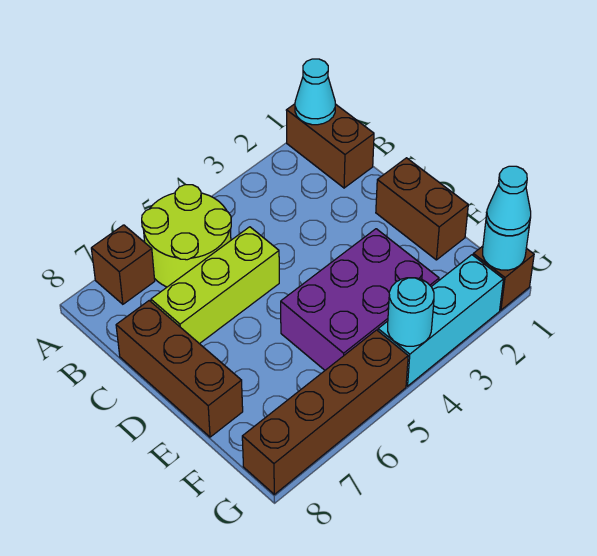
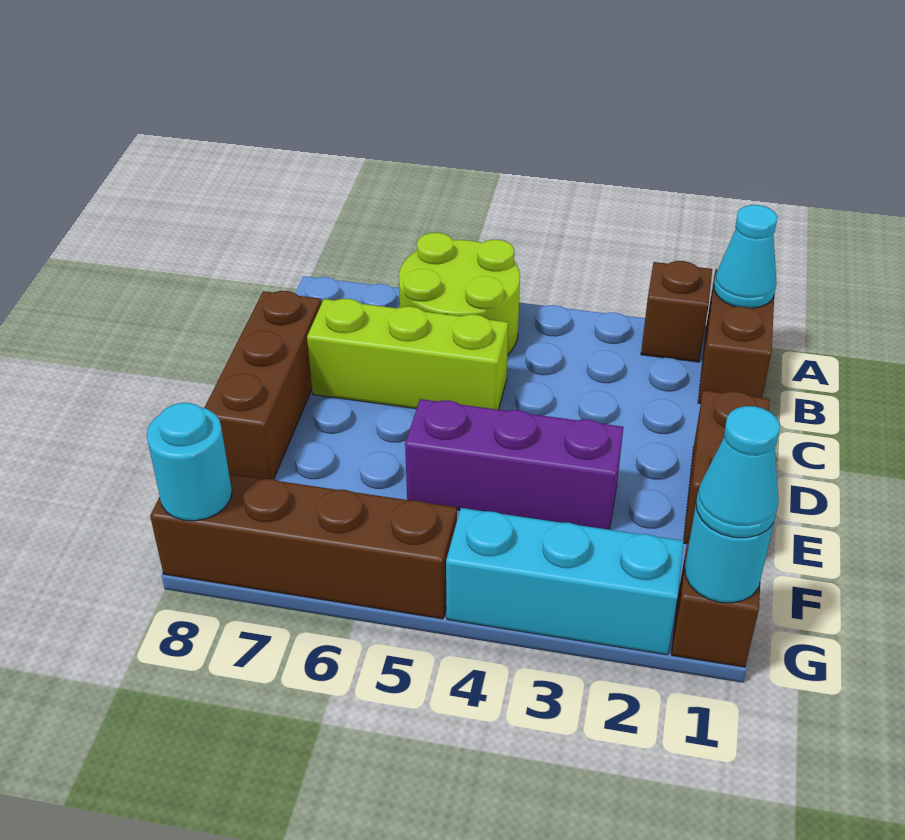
brown brick A7 level 1 -> brown brick A2 level 1
purple brick E3:F5 level 1 -> purple brick E3:E5 level 1
cyan round brick G4 level 2 -> cyan round brick G8 level 2

